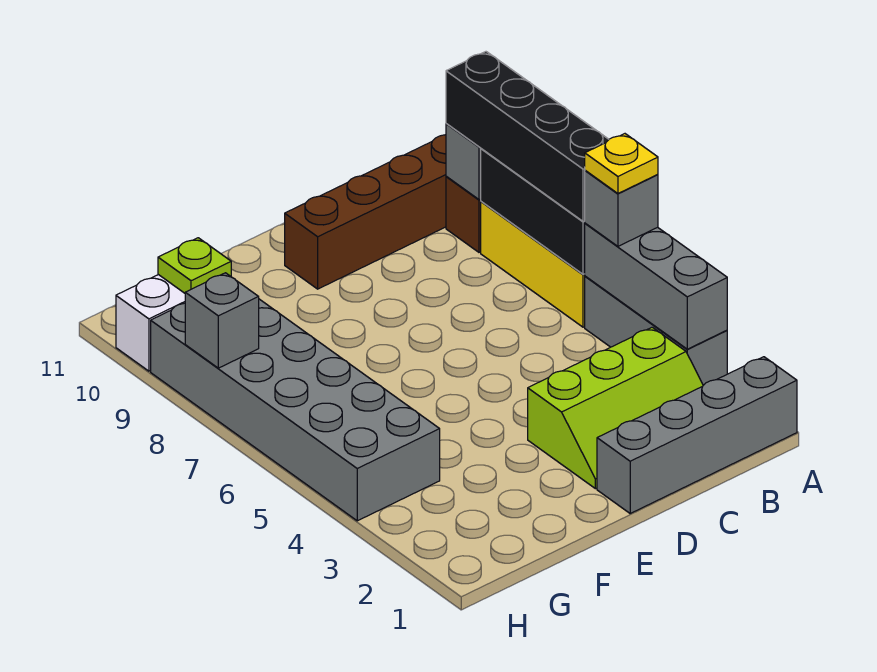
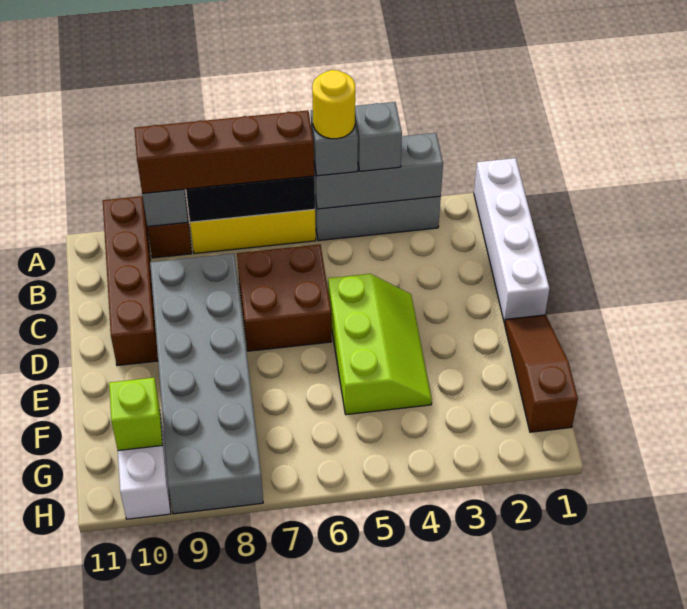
grey brick A1:D1 level 1 -> white brick A1:D1 level 1
yellow plate A5 level 4 -> yellow round brick A5 level 4
black brick A6:A9 level 3 -> brown brick A6:A9 level 3
lime slope B2:D3 level 1 top 3 -> lime slope D4:F5 level 1 top 5
none -> brown brick C6:D7 level 1
none -> brown slope E1:G1 level 1 top G
grey brick G4:H9 level 1 -> grey brick C8:H9 level 1
lime plate G10 level 2 -> lime brick G10 level 2
grey brick H8 level 2 -> grey brick A4 level 3

